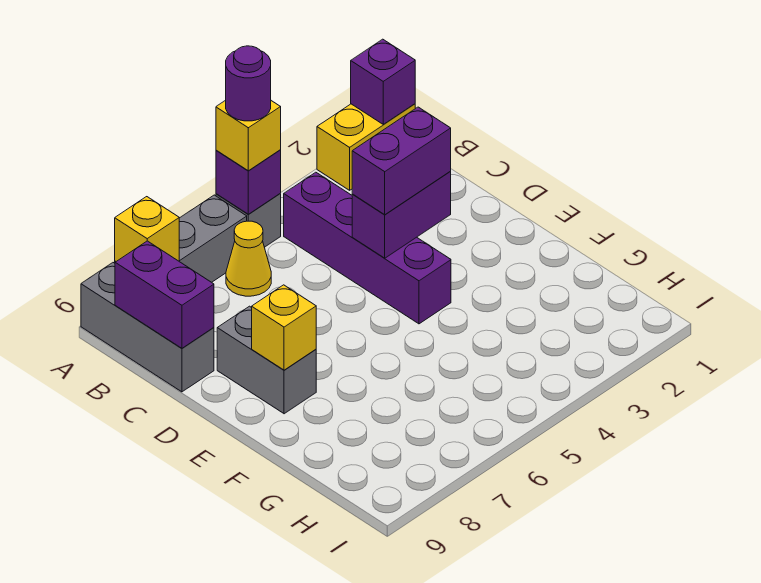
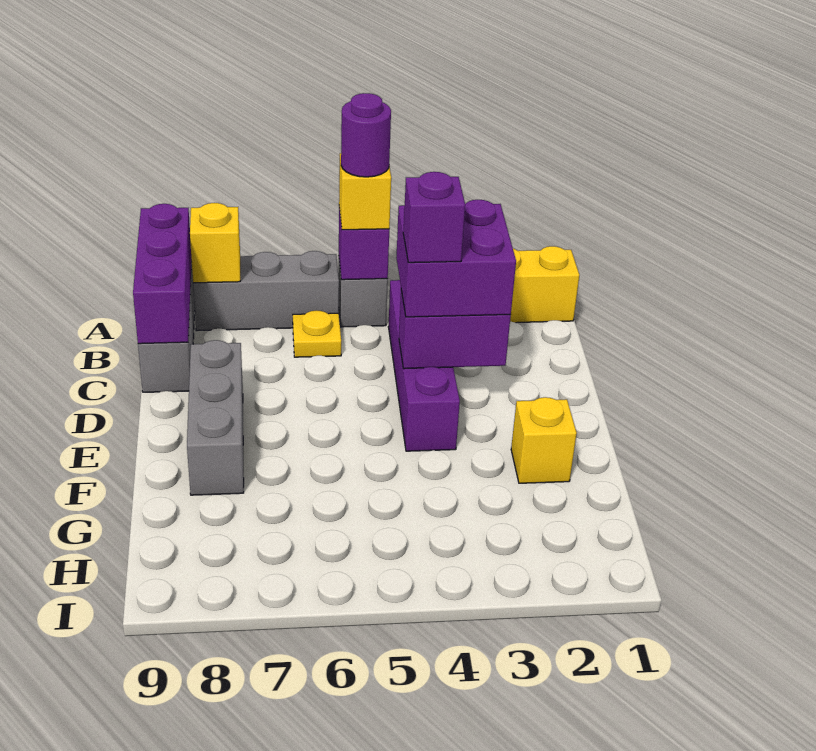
purple brick A1 level 2 -> purple brick D4 level 4
yellow cone B6 level 1 -> yellow plate B6 level 1
purple brick B9:C9 level 2 -> purple brick A9:C9 level 2
purple brick D3:D4 level 3 -> purple brick C3:D4 level 3
grey brick D8:E8 level 1 -> grey brick D8:F8 level 1
yellow brick E8 level 2 -> yellow brick F2 level 1

